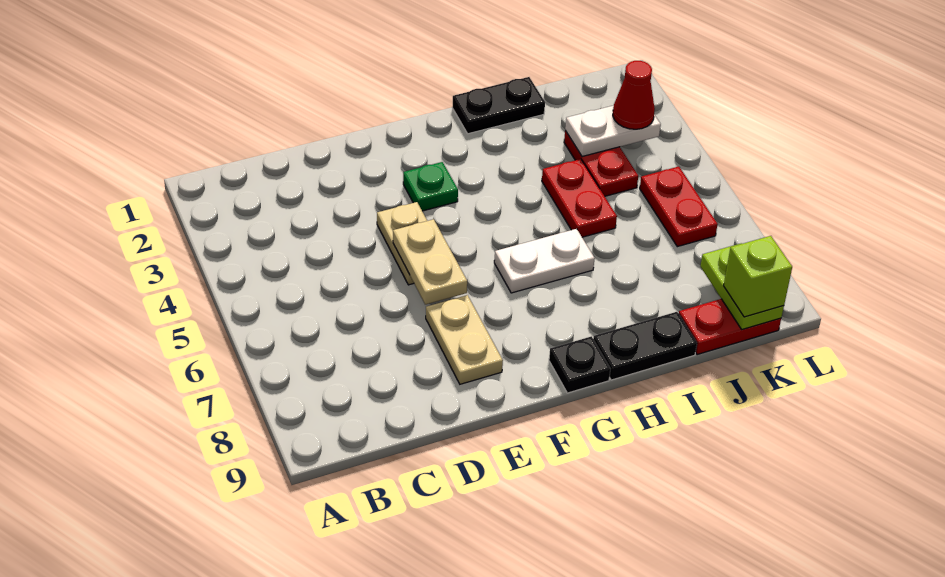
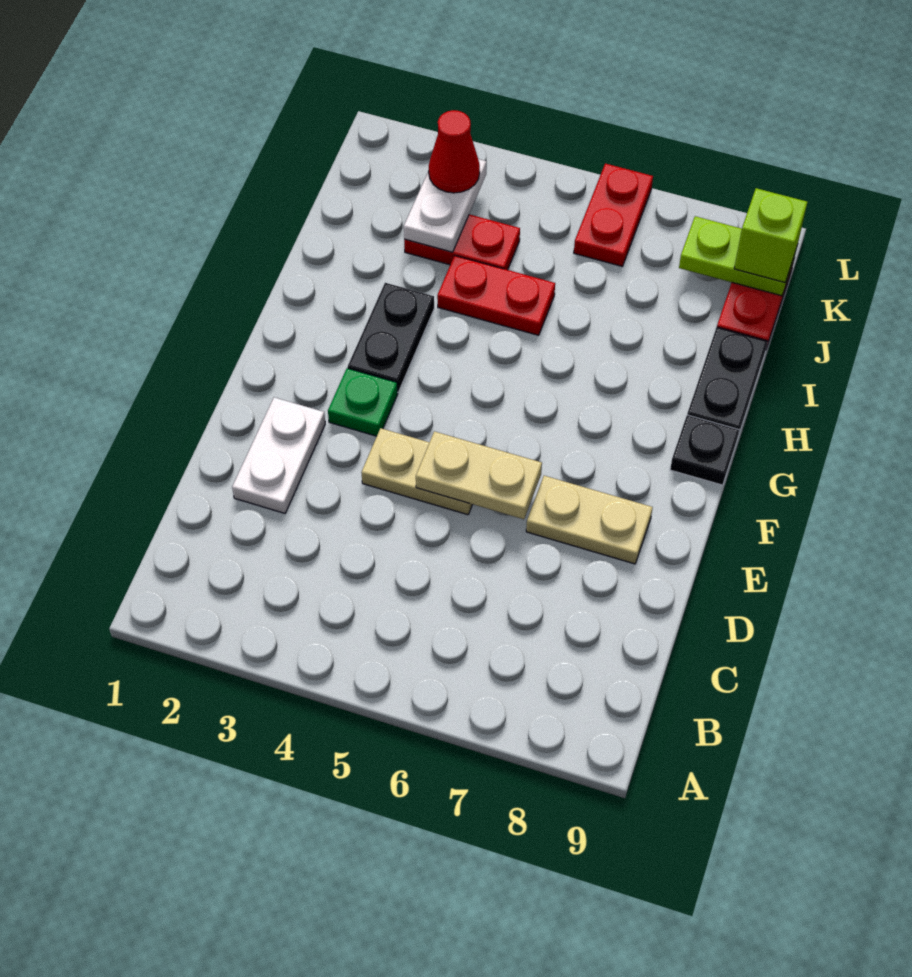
white plate G6:H6 level 1 -> white plate D2:E2 level 1
black plate H1:I1 level 1 -> black plate G3:H3 level 1
red plate K5:K6 level 1 -> red plate K6:L6 level 1

